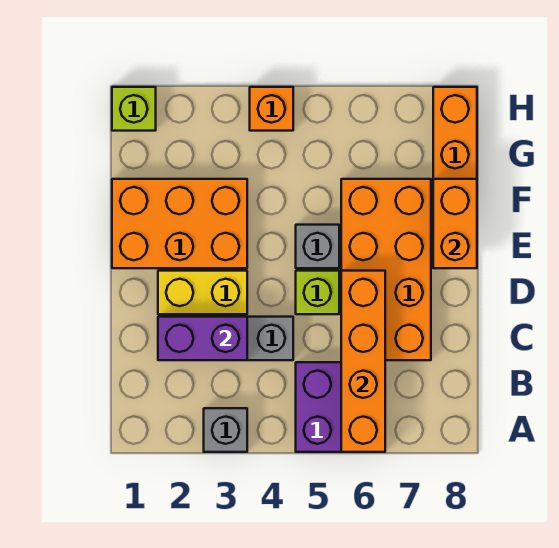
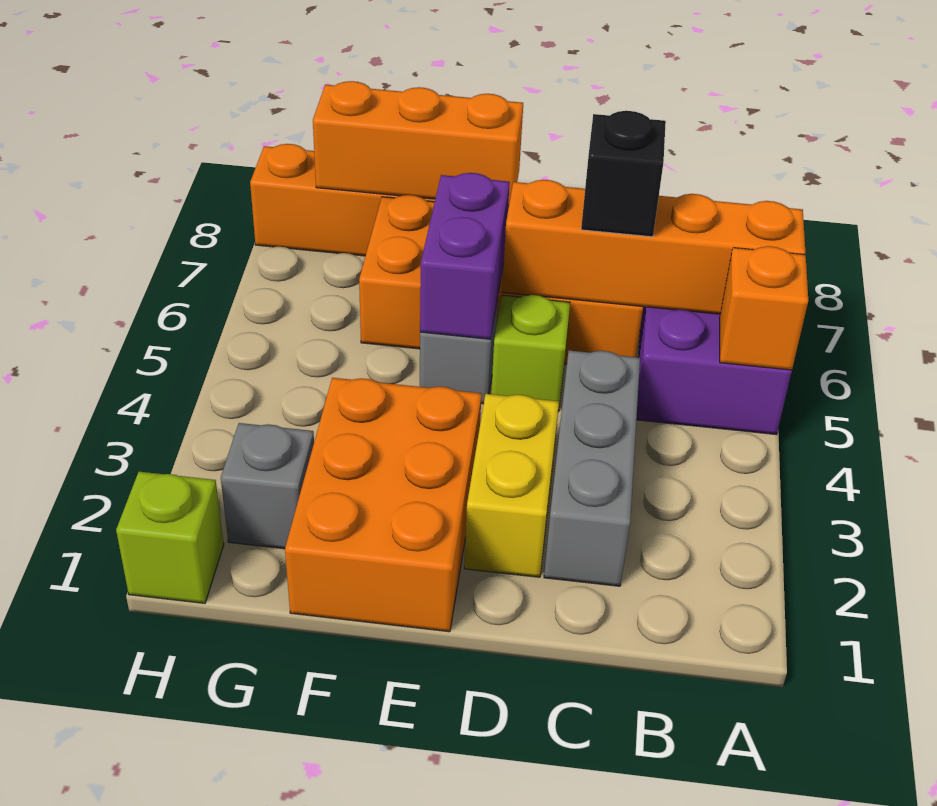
grey brick A3 level 1 -> grey brick G2 level 1
purple brick C2:C3 level 2 -> purple brick E5:E6 level 2
none -> black brick C6 level 3
orange brick E8:F8 level 2 -> orange brick E8:G8 level 2
orange brick H4 level 1 -> orange brick A5 level 2

